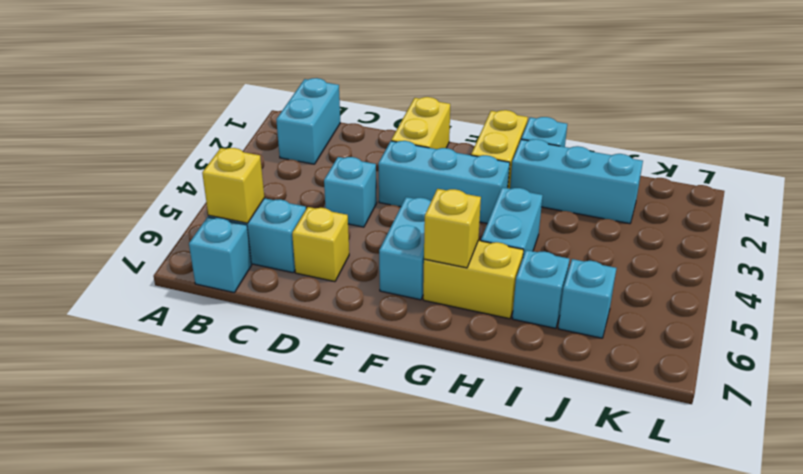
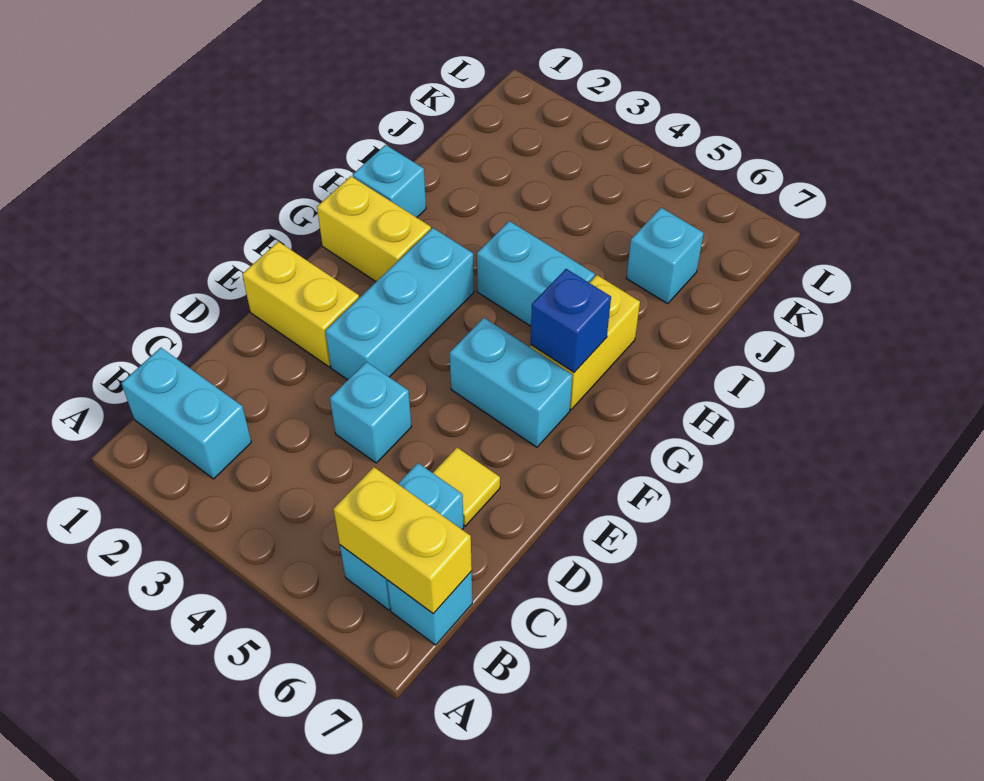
yellow brick B6 level 2 -> yellow brick B6:B7 level 2
yellow brick D6 level 1 -> yellow tile D6 level 1
yellow brick G6 level 2 -> blue brick G6 level 2
cyan brick H2:J2 level 1 -> none
cyan brick I6 level 1 -> none

